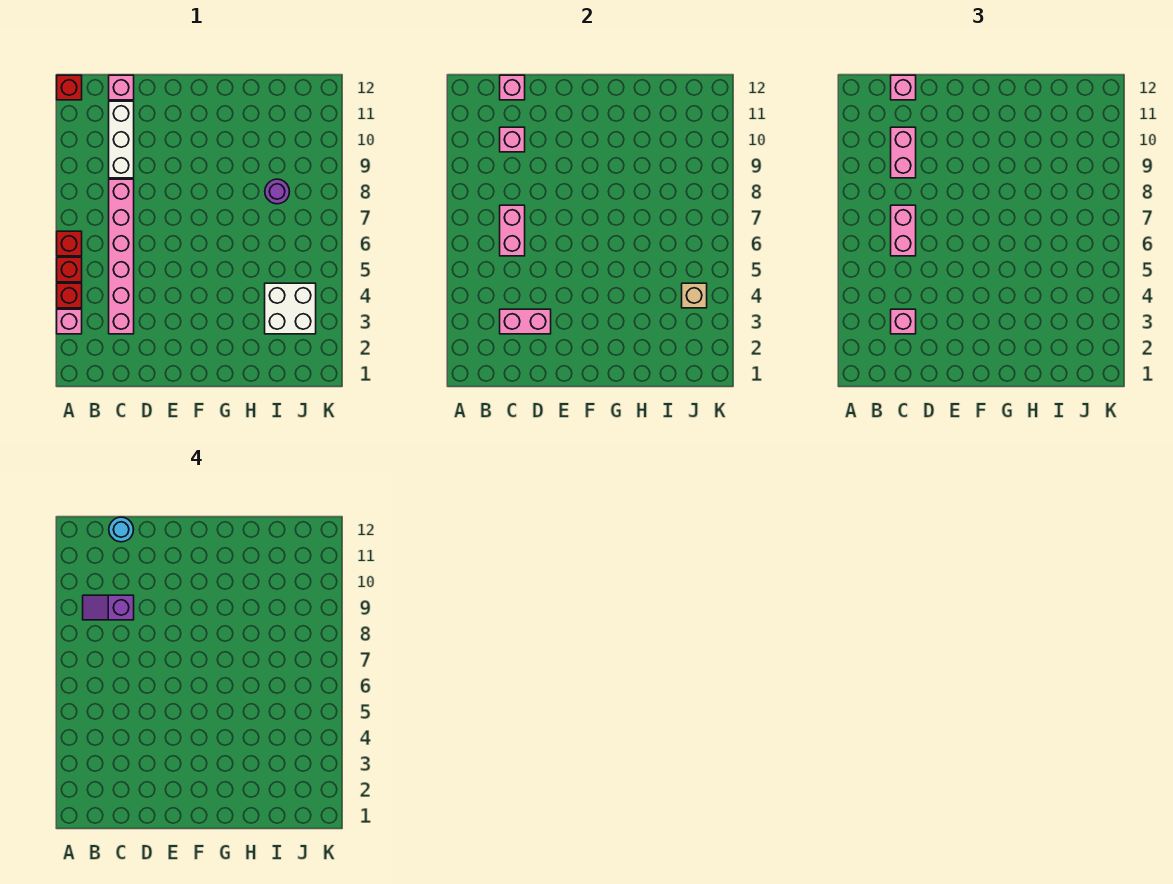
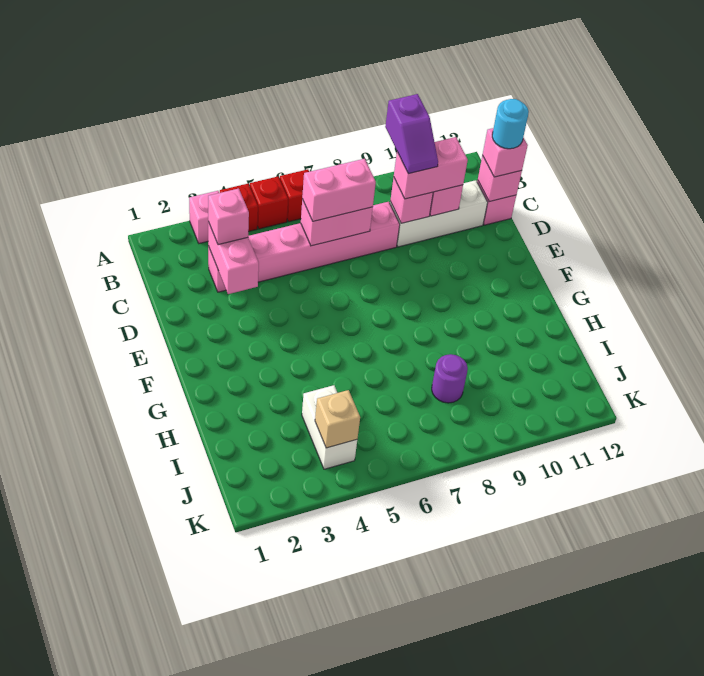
red brick A12 level 1 -> none
purple slope B9:C9 level 4 top C -> purple slope B9:C9 level 4 top B
none -> pink brick C9 level 2
white brick I3:J4 level 1 -> white brick I4:J4 level 1

